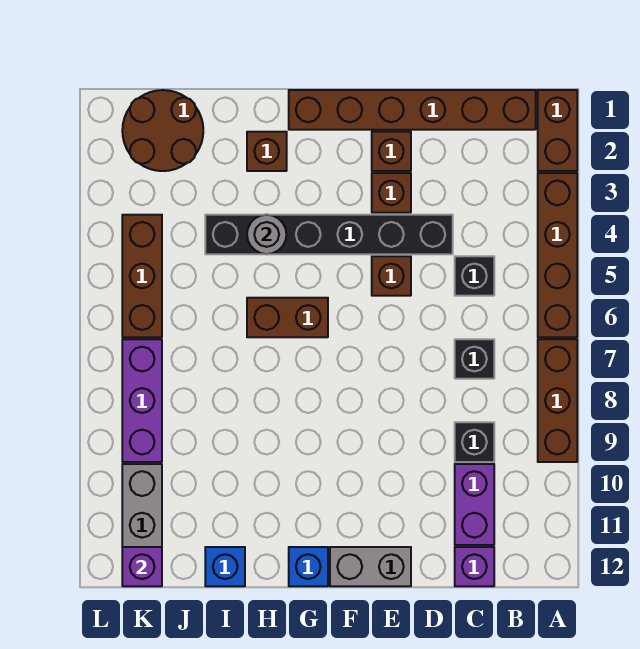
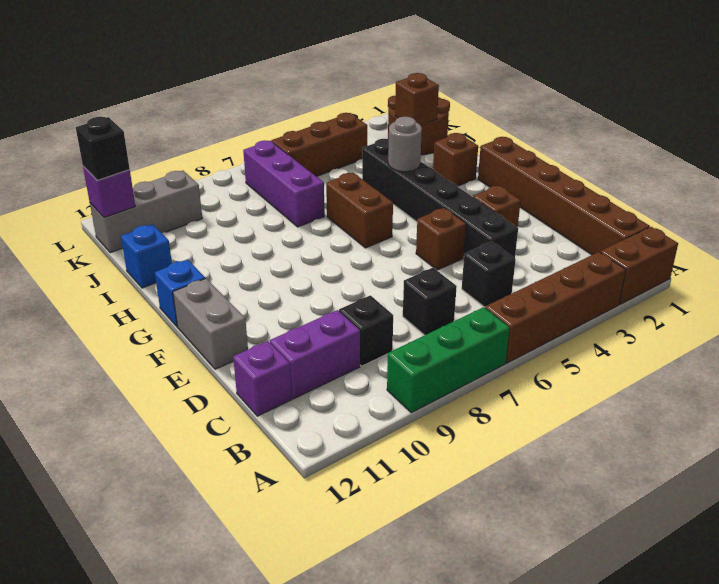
brown brick A7:A9 level 1 -> green brick A7:A9 level 1
brown brick E2 level 1 -> brown brick J2 level 2
purple brick K7:K9 level 1 -> purple brick I7:K7 level 1
none -> black brick K12 level 3

